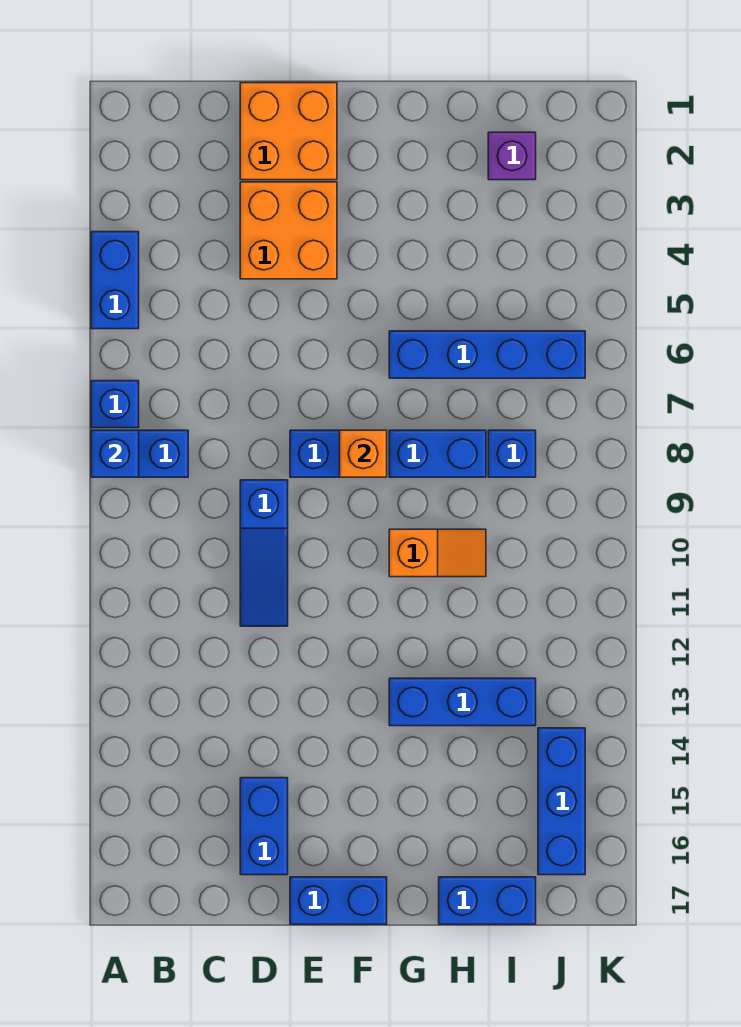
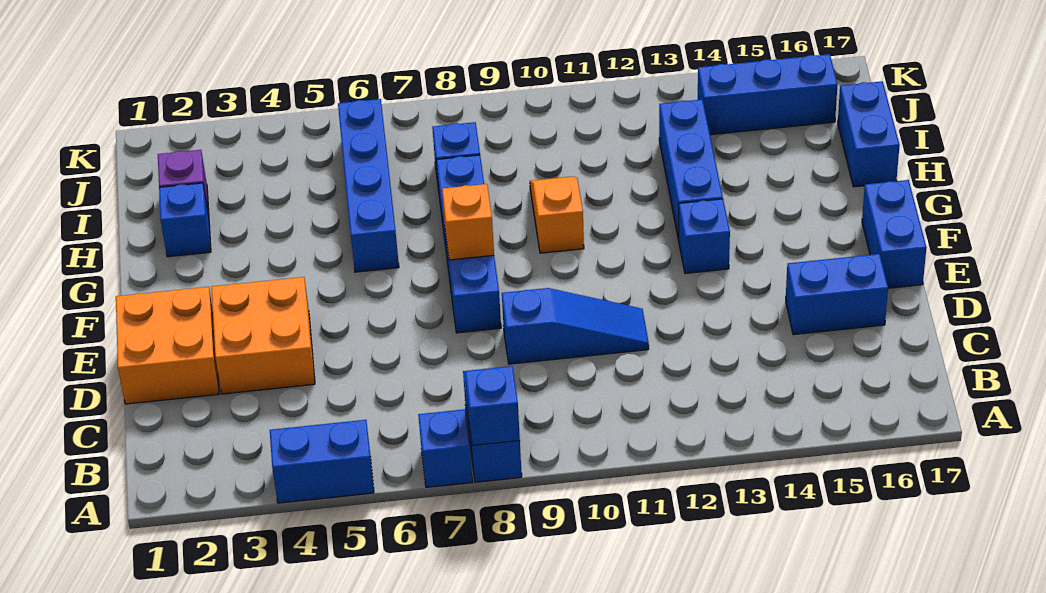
none -> blue brick F13 level 1
none -> blue brick H2 level 1

